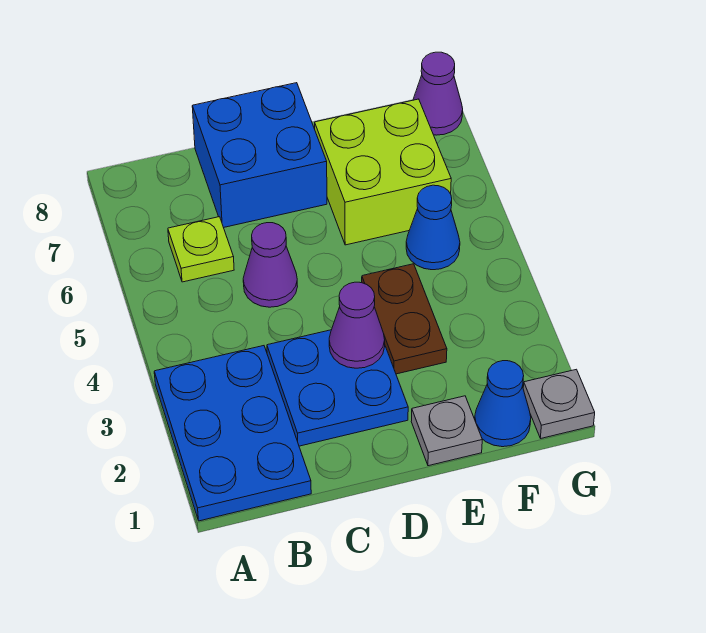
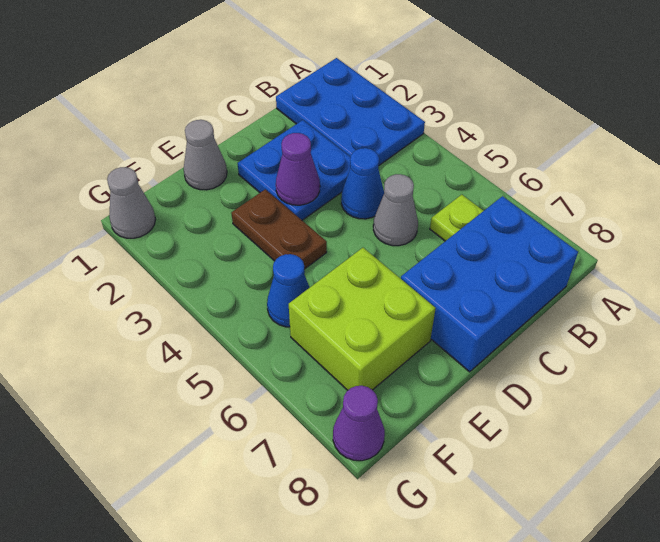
purple cone C5 level 1 -> grey cone C5 level 1
blue brick C7:D8 level 1 -> blue brick B7:D8 level 1
grey plate E1 level 1 -> grey cone E1 level 1
blue cone F1 level 1 -> blue cone C4 level 1
grey plate G1 level 1 -> grey cone G1 level 1

